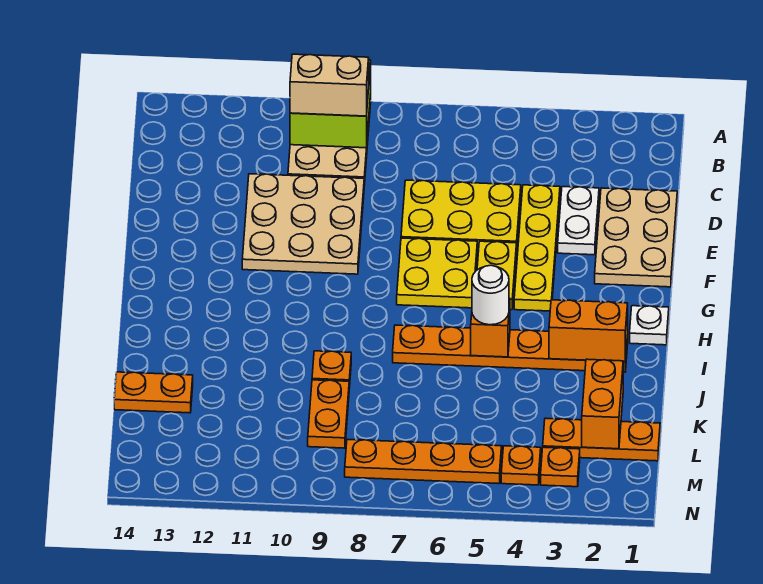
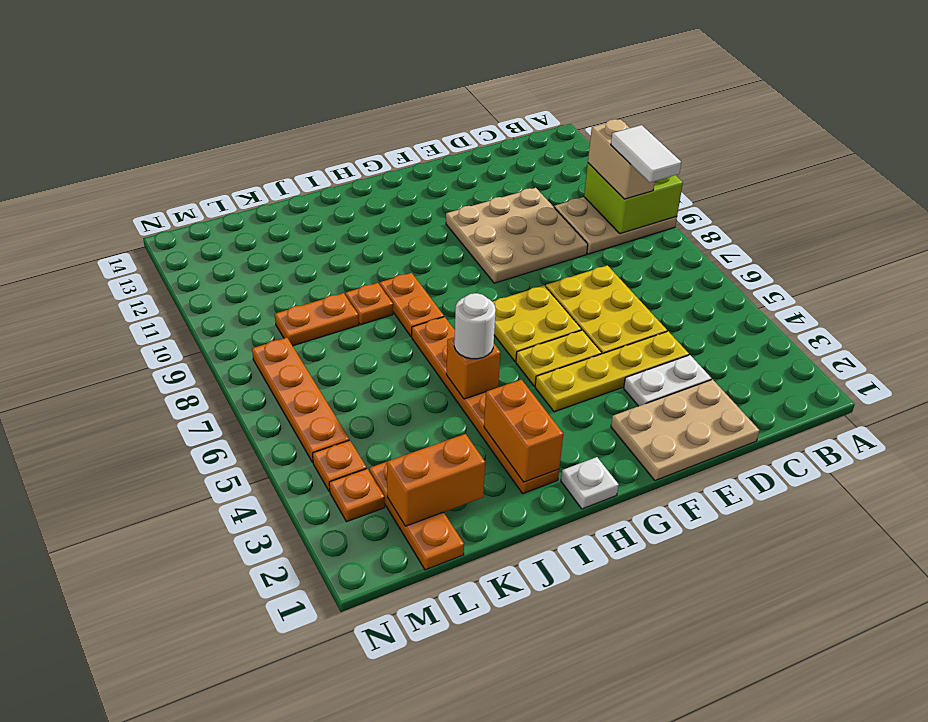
none -> white tile B8:B9 level 4
orange plate K13:K14 level 1 -> orange plate I8:I9 level 1

